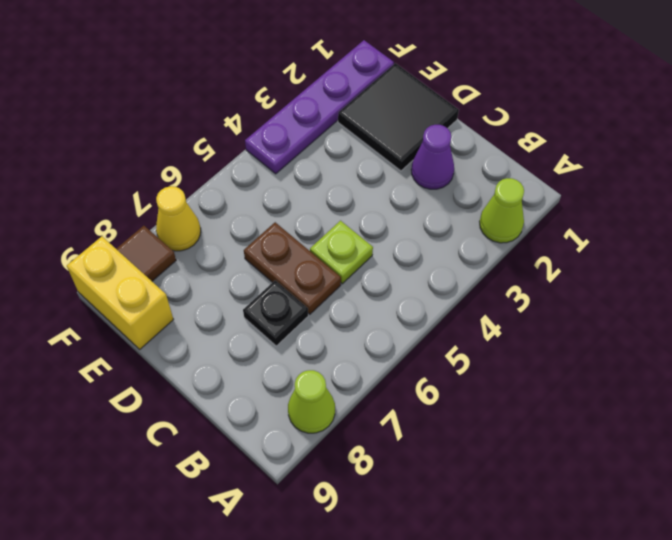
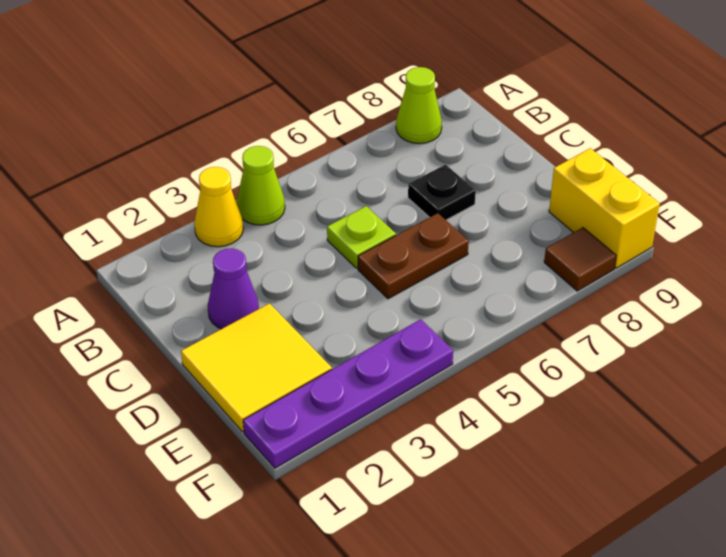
lime cone A2 level 1 -> lime cone A4 level 1
brown plate C6:D6 level 1 -> brown plate D5:D6 level 1
black tile D1:E2 level 1 -> yellow tile D1:E2 level 1
yellow cone F7 level 1 -> yellow cone A3 level 1

